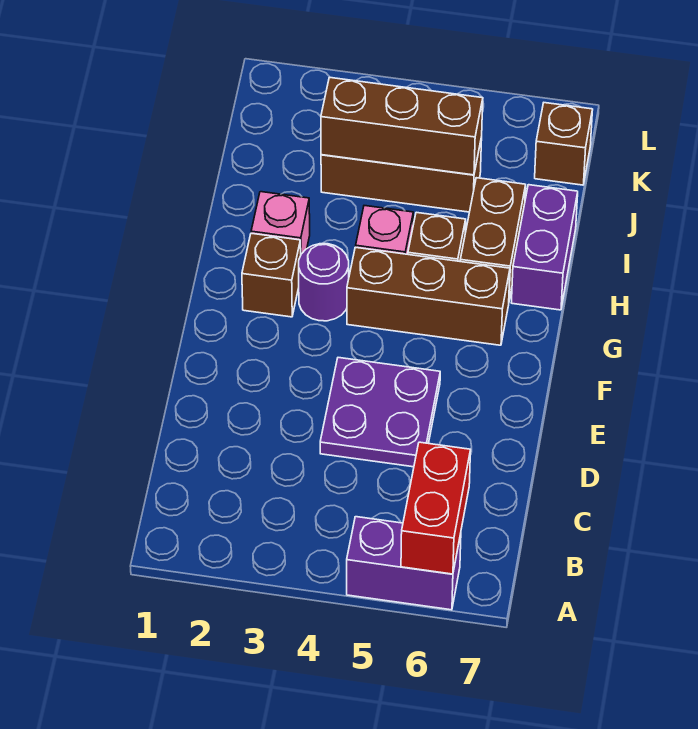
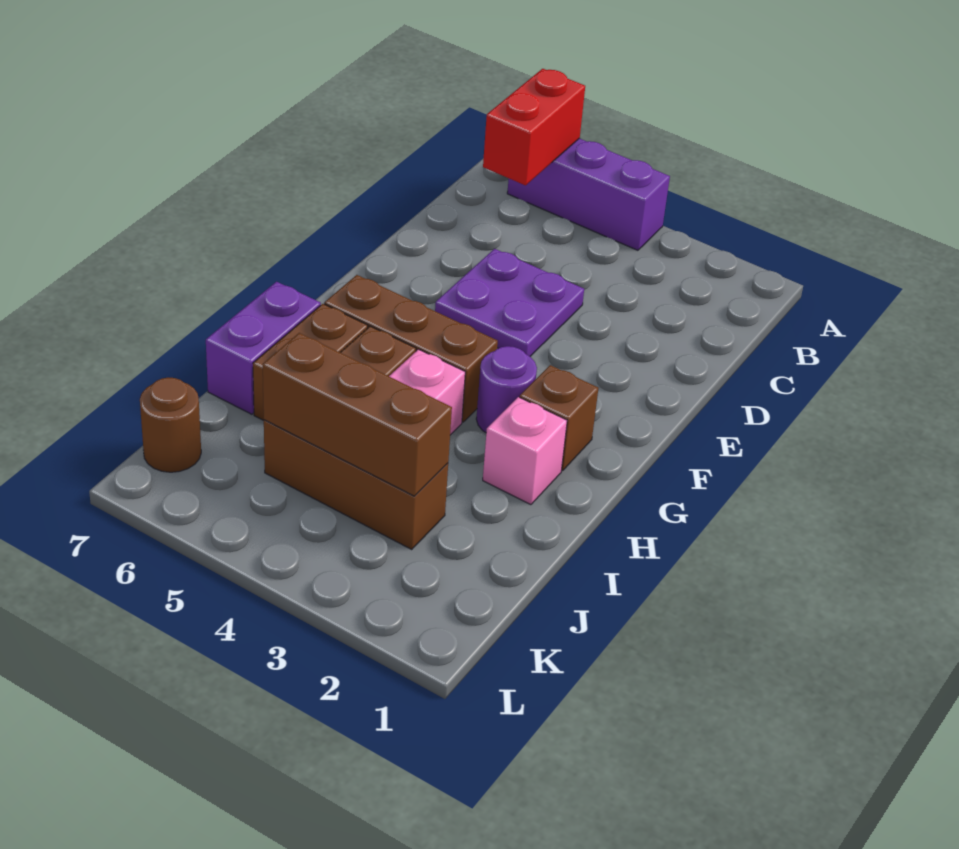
purple brick A5:A6 level 1 -> purple brick A4:A6 level 1
brown brick K7 level 1 -> brown round brick K7 level 1

